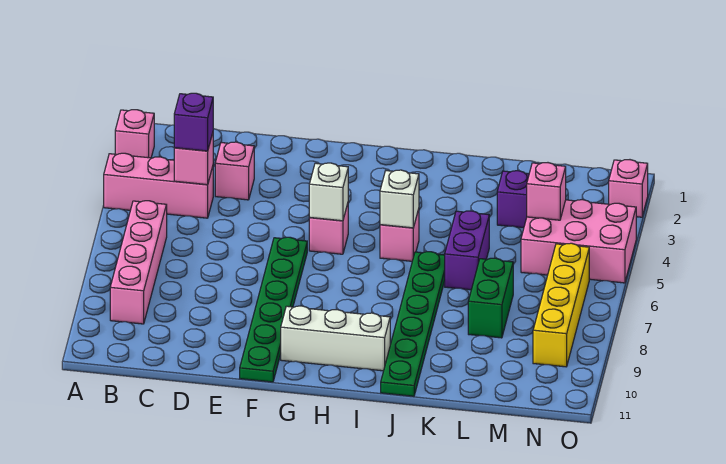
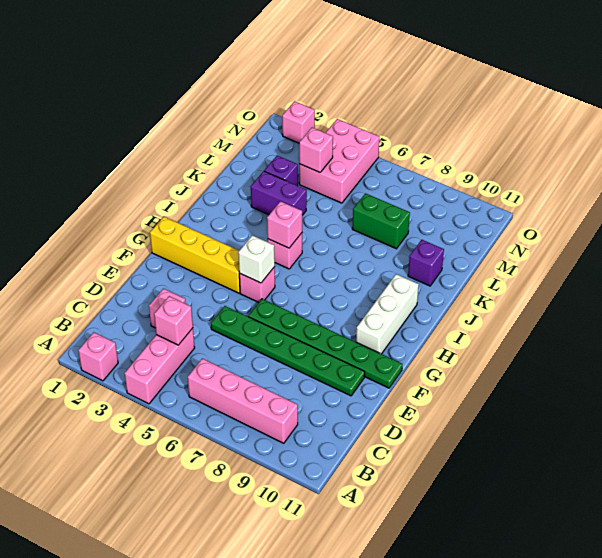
purple brick C4 level 3 -> purple brick K10 level 1
white brick I5 level 2 -> pink brick I5 level 2
green plate J6:J11 level 1 -> green plate E5:E10 level 1
purple brick K5:K6 level 1 -> purple brick K3:K4 level 1
yellow brick N6:N9 level 1 -> yellow brick G1:G4 level 1

